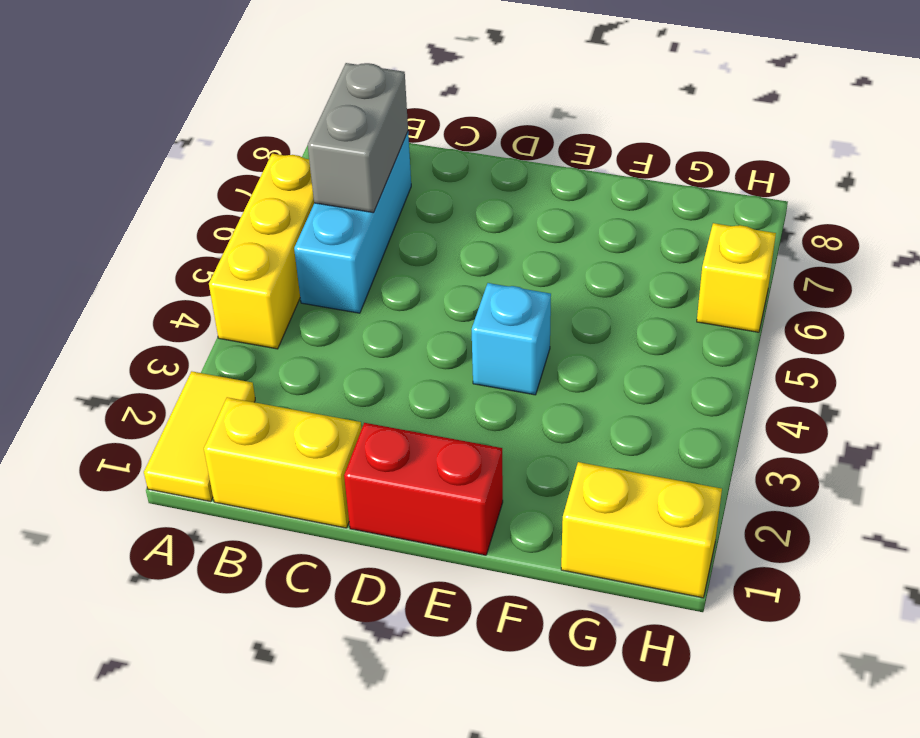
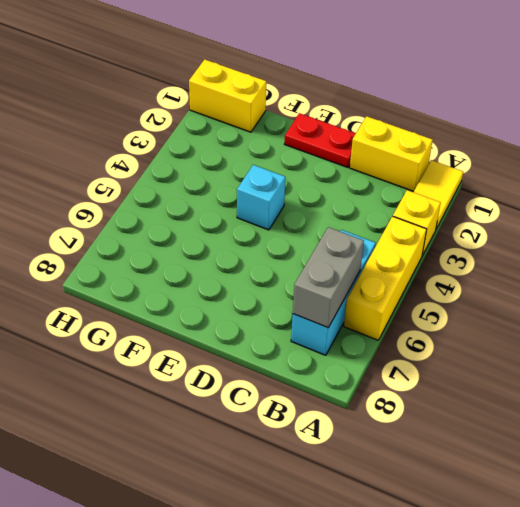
red brick D1:E1 level 1 -> red plate D1:E1 level 1
yellow brick H6 level 1 -> yellow brick A3 level 1

